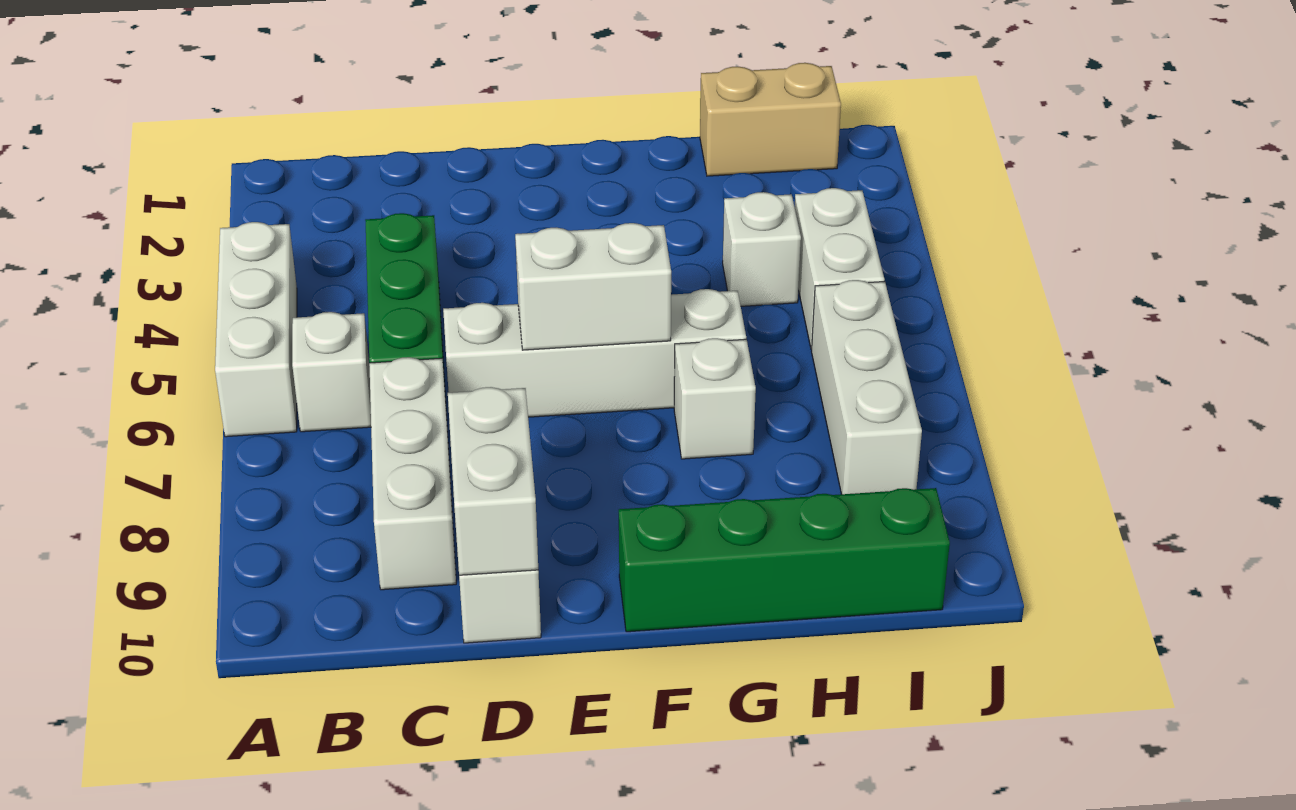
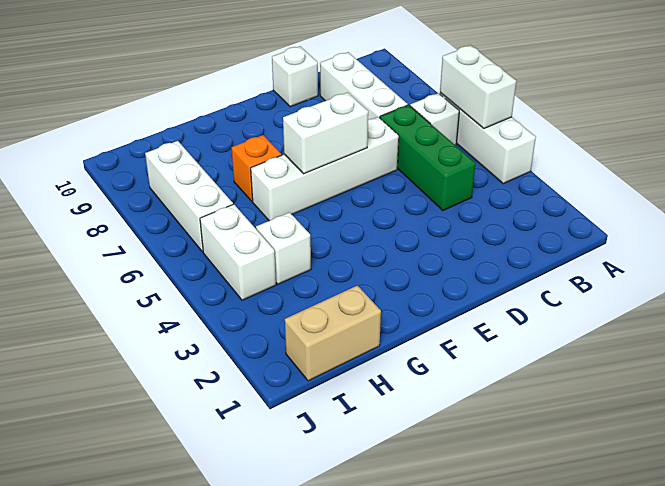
white brick D9:D10 level 2 -> white brick A5:A6 level 2
green brick F10:I10 level 1 -> none
white brick G7 level 1 -> orange brick G7 level 1

